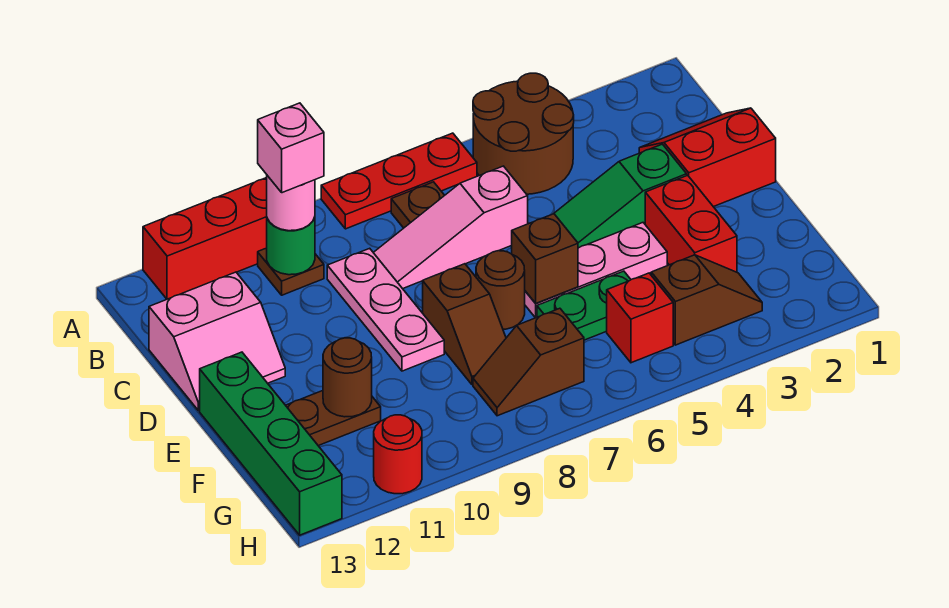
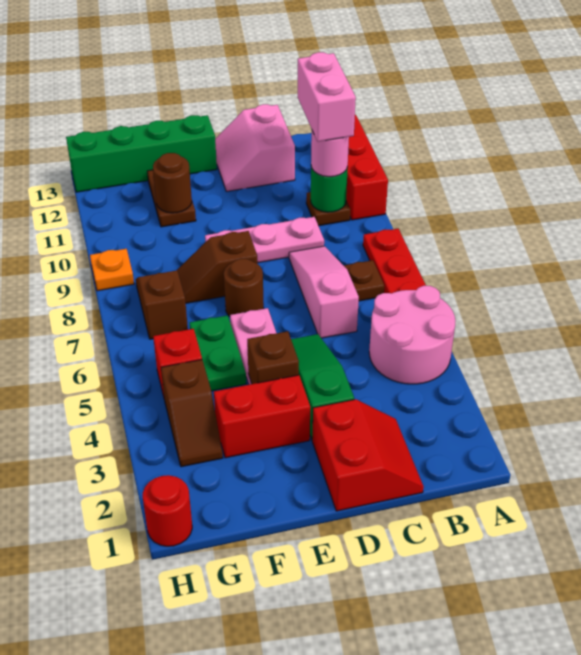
brown round brick A4:B5 level 1 -> pink round brick A4:B5 level 1
pink brick B10 level 4 -> pink brick B10:B11 level 4
brown brick E6 level 2 -> brown brick E4 level 2
none -> orange plate H9 level 1
red round brick H11 level 1 -> red round brick H1 level 1

